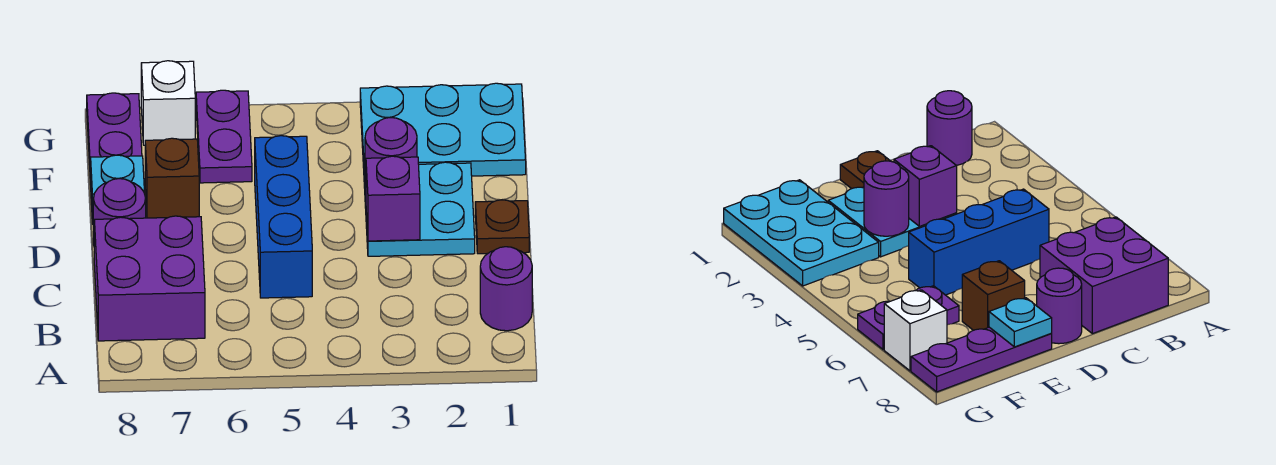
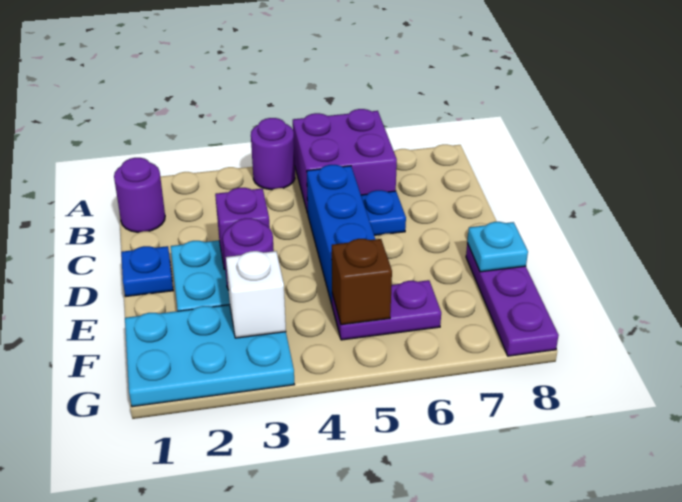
purple brick B7:C8 level 1 -> purple brick A5:B6 level 1
none -> blue plate C6 level 1
brown plate D1 level 1 -> blue plate D1 level 1
purple round brick D8 level 1 -> purple round brick A4 level 1
brown brick E7 level 1 -> brown brick F5 level 2
purple plate F6:G6 level 1 -> purple plate F5:F6 level 1
white brick G7 level 1 -> white brick F3 level 2

